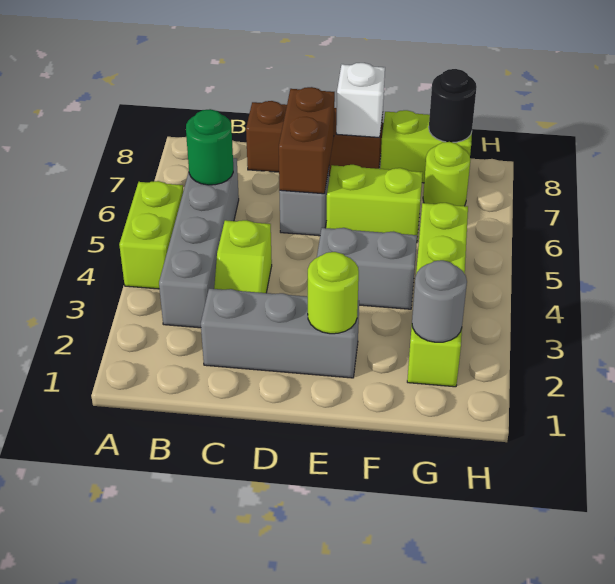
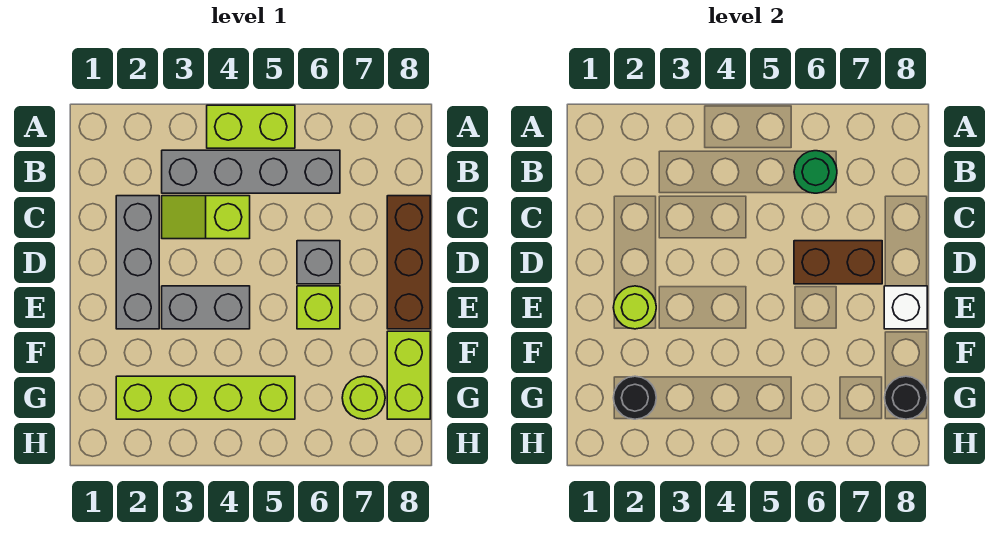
grey brick E4:F4 level 1 -> grey brick E3:E4 level 1
lime brick E6:F6 level 1 -> lime brick E6 level 1
grey round brick G2 level 2 -> black round brick G2 level 2

